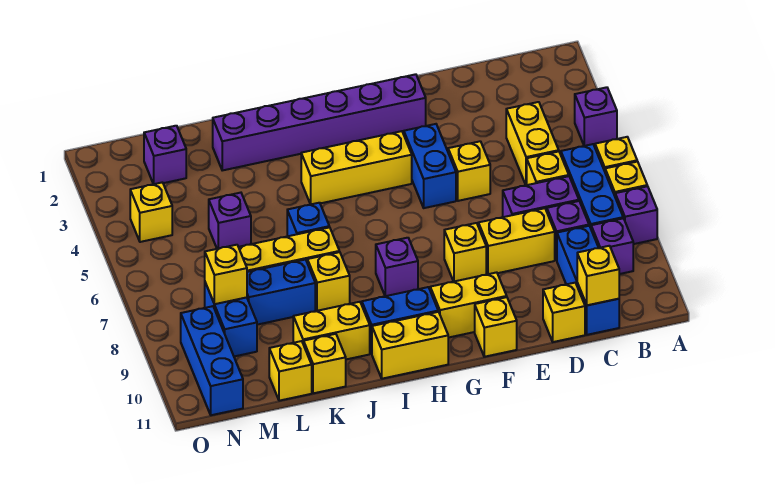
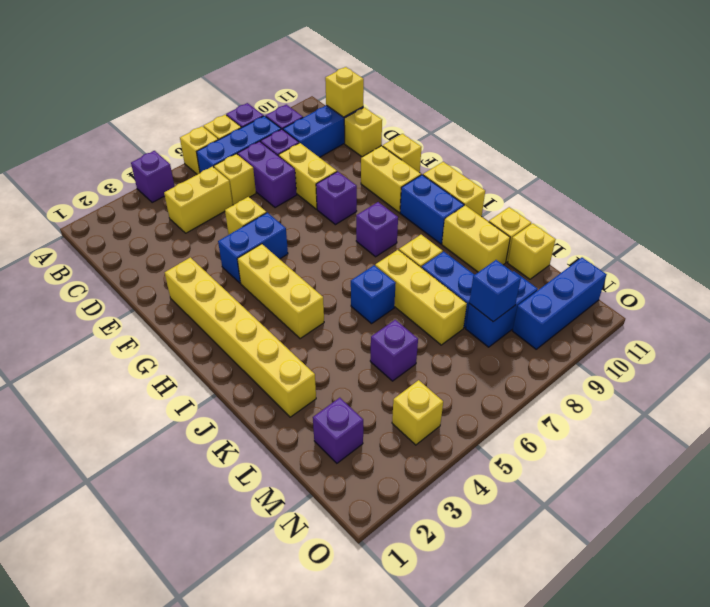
purple brick F2:K2 level 1 -> yellow brick F2:K2 level 1
yellow brick F8 level 1 -> purple brick F8 level 1
yellow brick M8 level 2 -> blue brick M8 level 2

